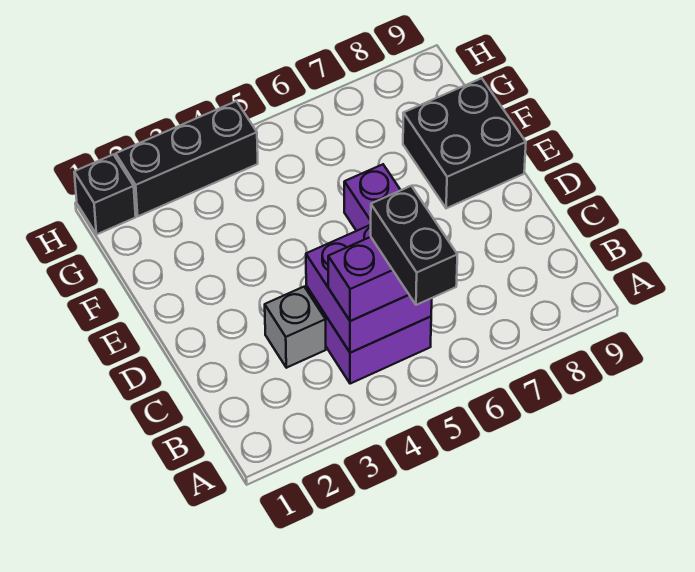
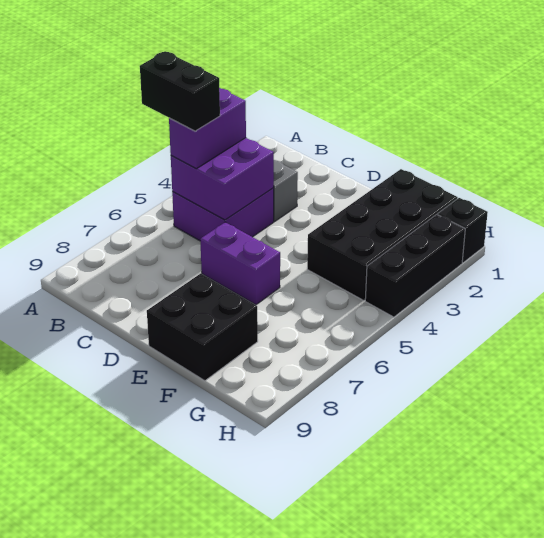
none -> black brick F1:G4 level 1

